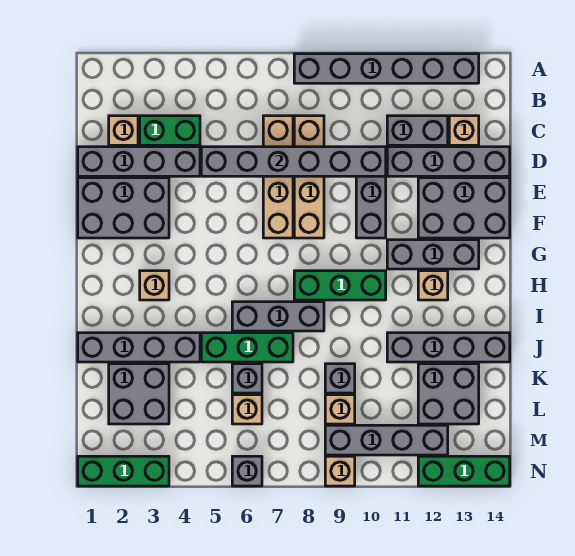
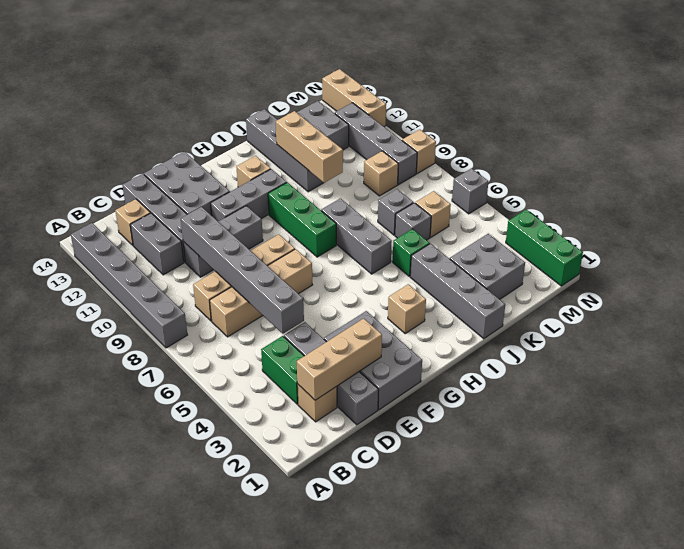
none -> tan brick C2:E2 level 2
grey brick G11:G13 level 1 -> grey brick F11:H11 level 1
green brick J5:J7 level 1 -> green brick J5 level 1
none -> tan brick J10:J12 level 2
grey brick K9 level 1 -> grey brick K7 level 1
green brick N12:N14 level 1 -> tan brick N12:N14 level 1

